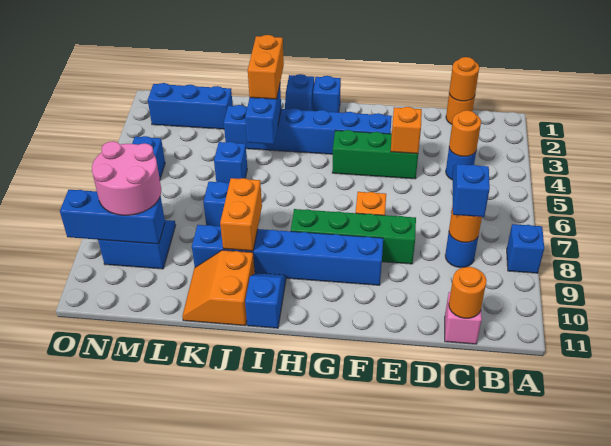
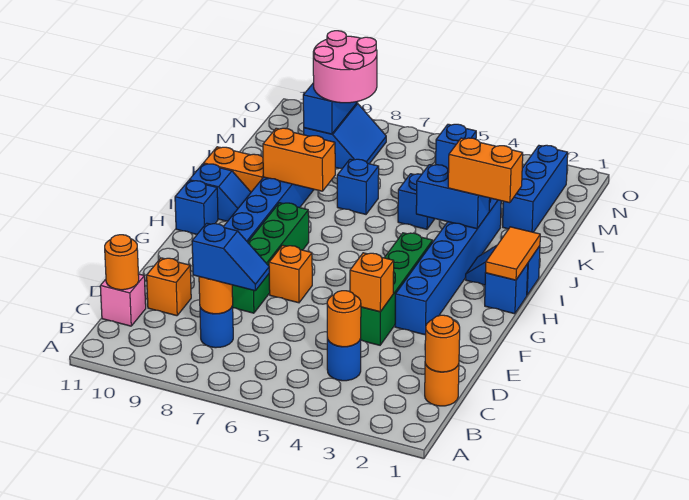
blue brick A8 level 1 -> blue brick H11 level 1
none -> orange brick D10 level 1
green brick E4:G4 level 1 -> green brick E4:H4 level 1
none -> orange tile H1:I1 level 2

